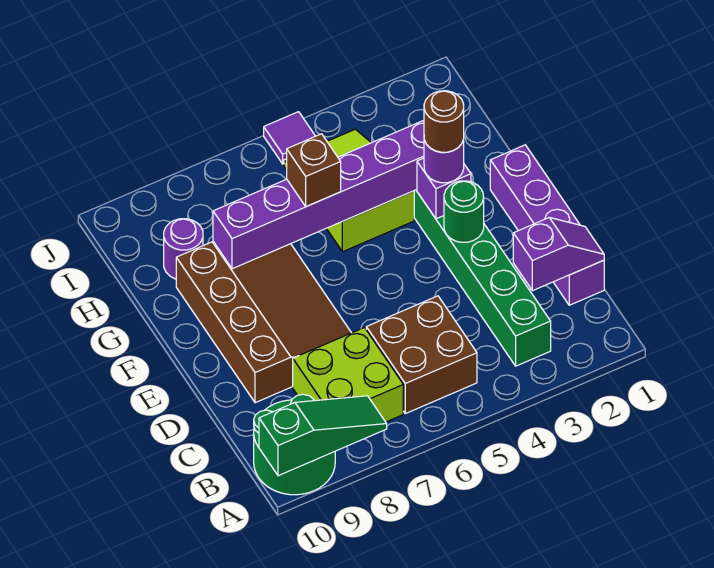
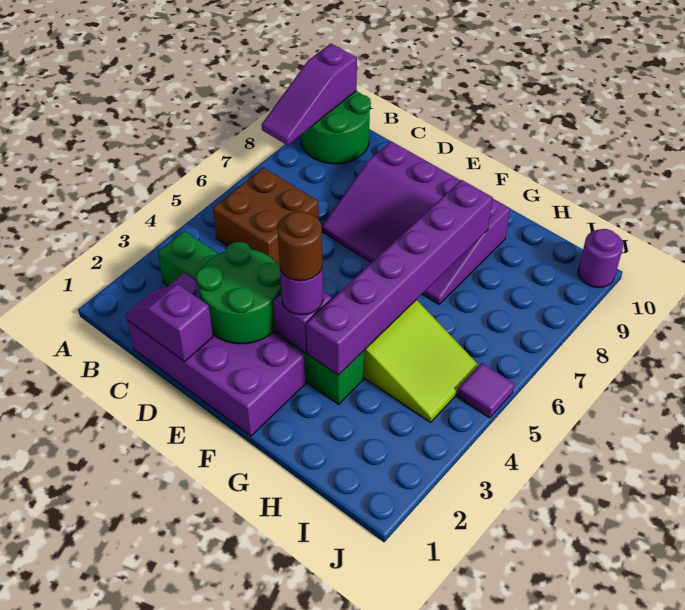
green slope A8:A10 level 2 top 10 -> purple slope A8:A10 level 2 top 10
lime brick B7:C8 level 1 -> none
purple brick C1:F1 level 1 -> purple brick C1:F2 level 1
purple slope C1:C2 level 2 top 2 -> purple slope C1:D1 level 2 top D
brown slope D7:G9 level 1 top 9 -> purple slope D7:G9 level 1 top 9
green round brick E3 level 2 -> green round brick D2:E3 level 2
brown brick G6 level 3 -> none
purple round brick H9 level 1 -> purple round brick J10 level 1

